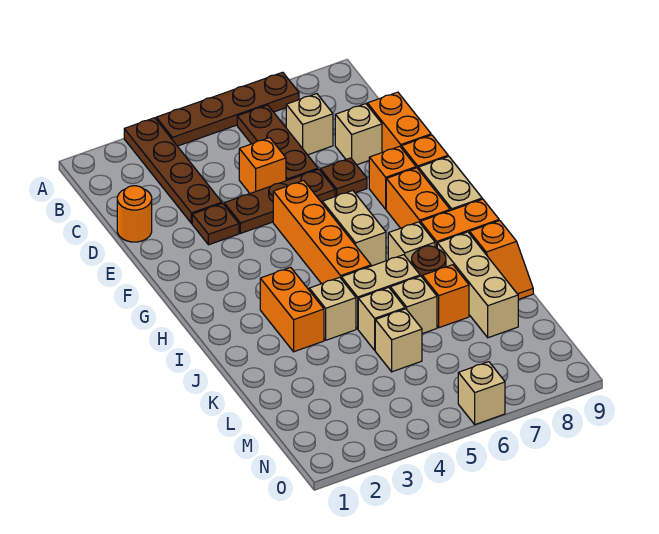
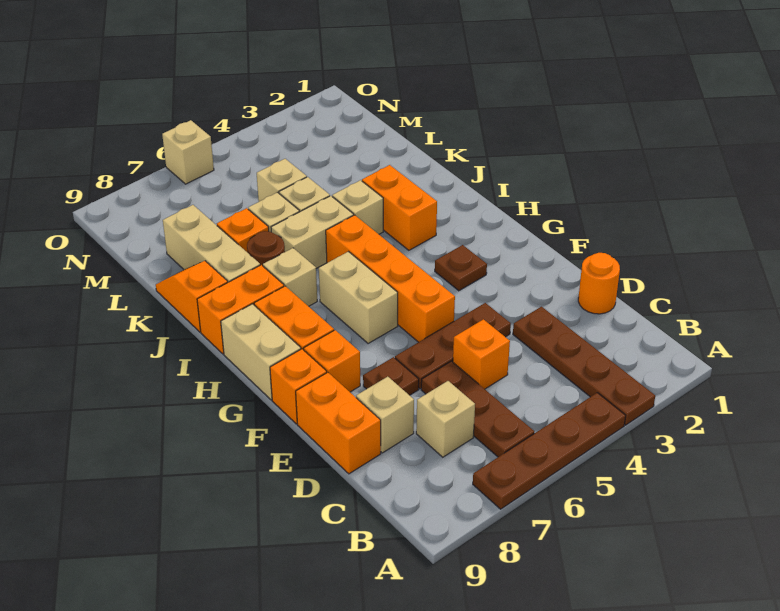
brown plate E3 level 1 -> brown plate G3 level 1

